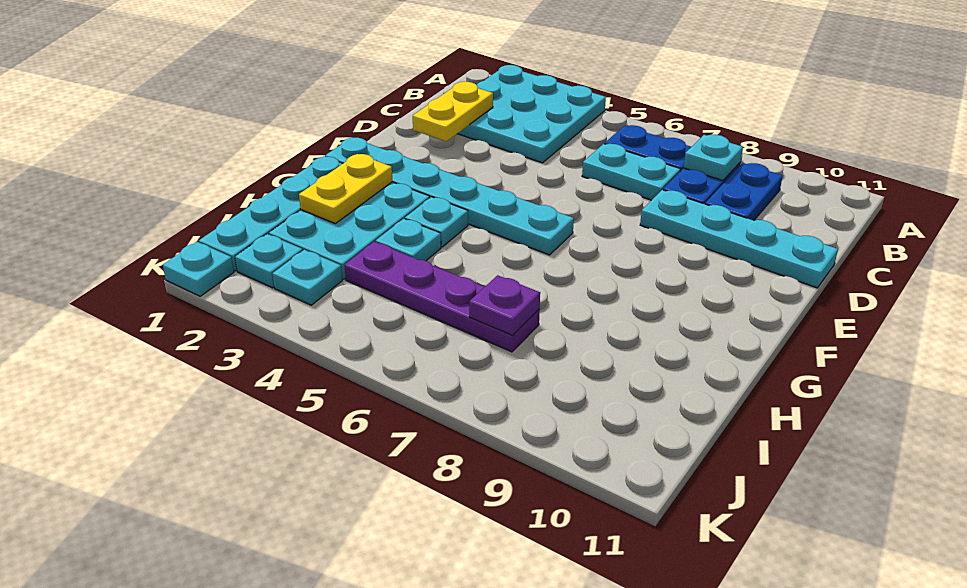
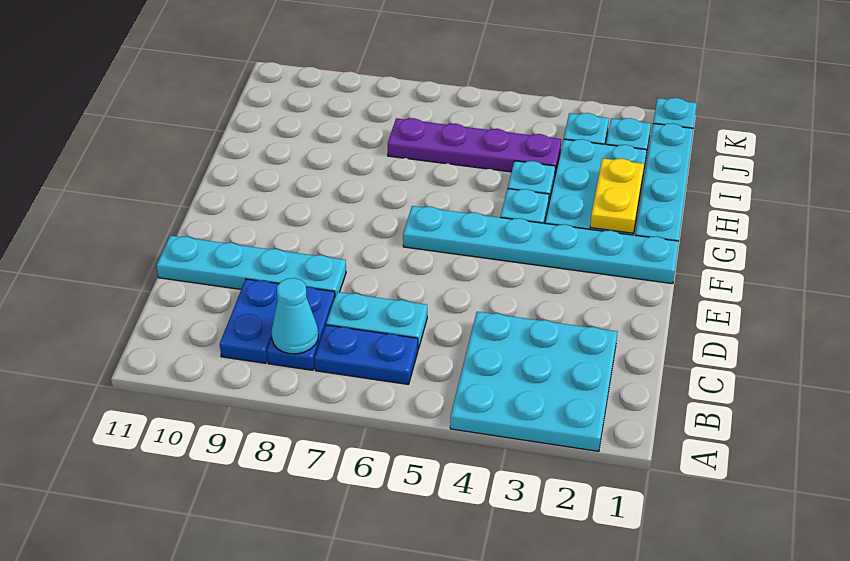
cyan plate B8 level 2 -> cyan cone B8 level 2
yellow plate C2:D2 level 2 -> none
purple plate I7 level 2 -> none

